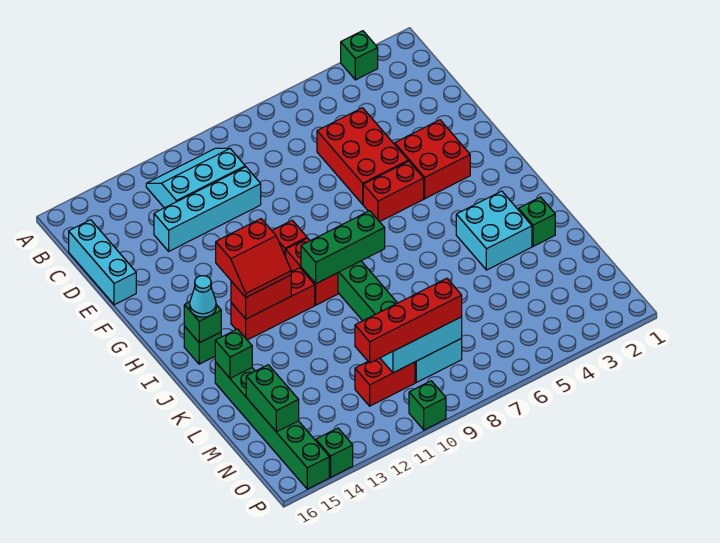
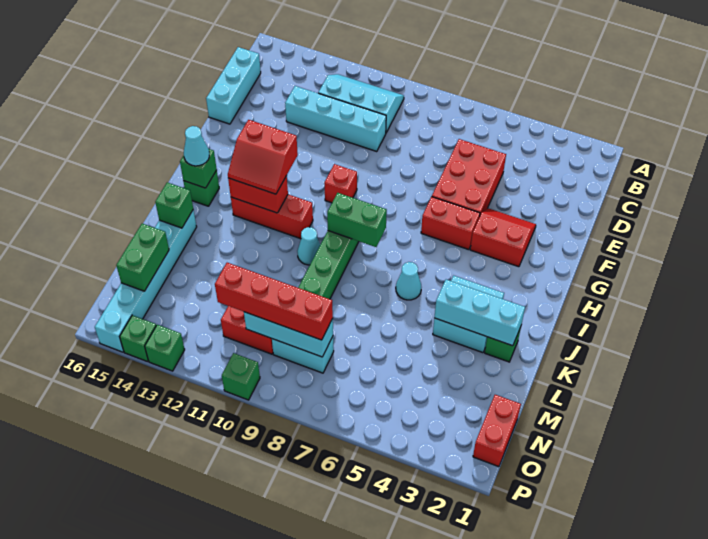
green brick A3 level 1 -> green brick P13 level 1
red brick F3:G4 level 1 -> red slope F3:G4 level 1 top G
red brick H10:I10 level 1 -> red brick N1:O1 level 1
green brick I8:I10 level 2 -> green brick I8:I9 level 2
none -> cyan cone J6 level 1
none -> cyan cone J10 level 1
none -> cyan brick K2:K4 level 2
green brick K15:P15 level 1 -> cyan brick K15:P15 level 1

